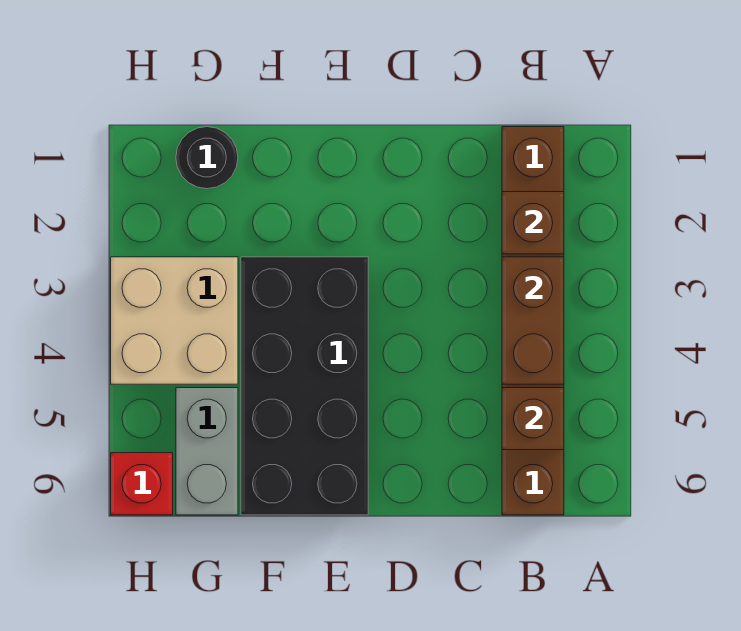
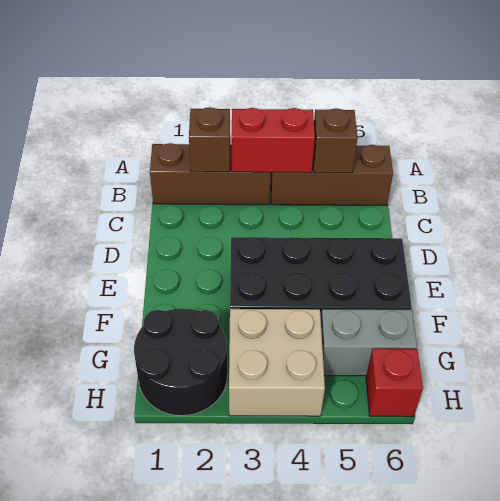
brown brick B3:B4 level 2 -> red brick B3:B4 level 2
black round brick G1 level 1 -> black round brick G1:H2 level 1

